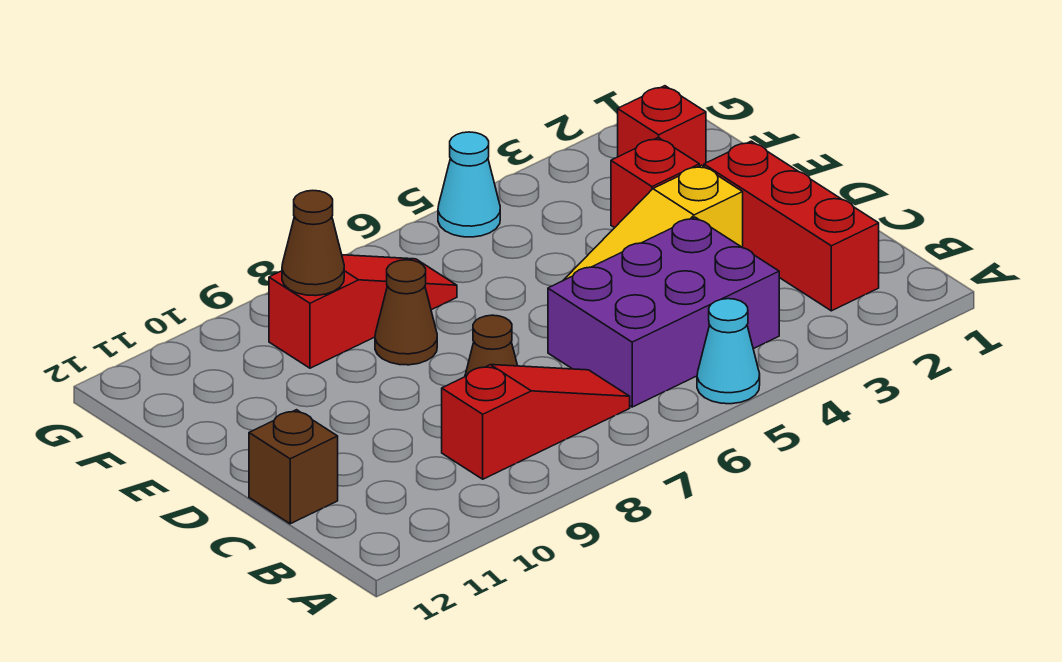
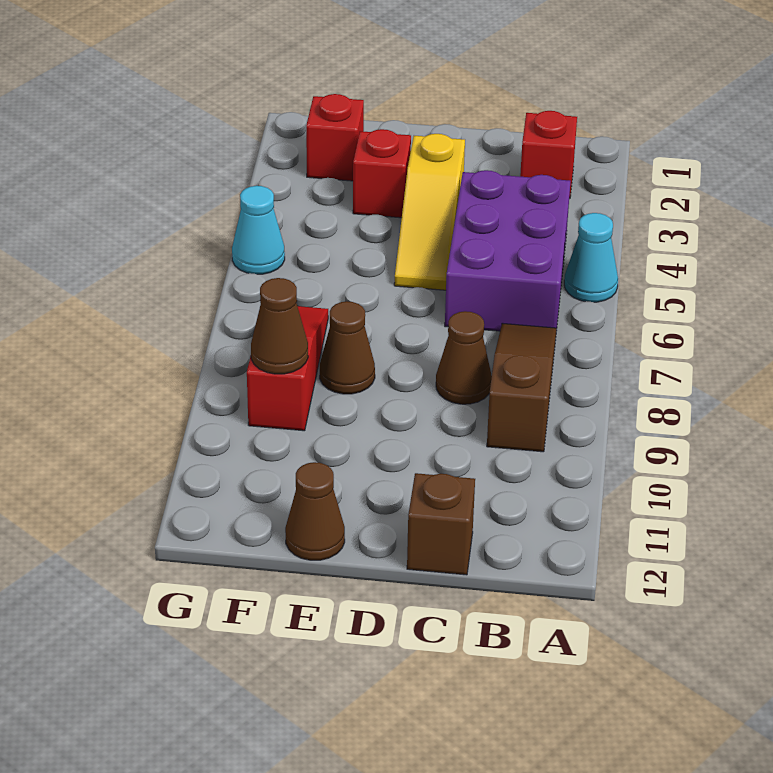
red brick B2:D2 level 1 -> red brick B2 level 1
red slope B7:B9 level 1 top 9 -> brown slope B7:B9 level 1 top 9
none -> brown cone E12 level 1

